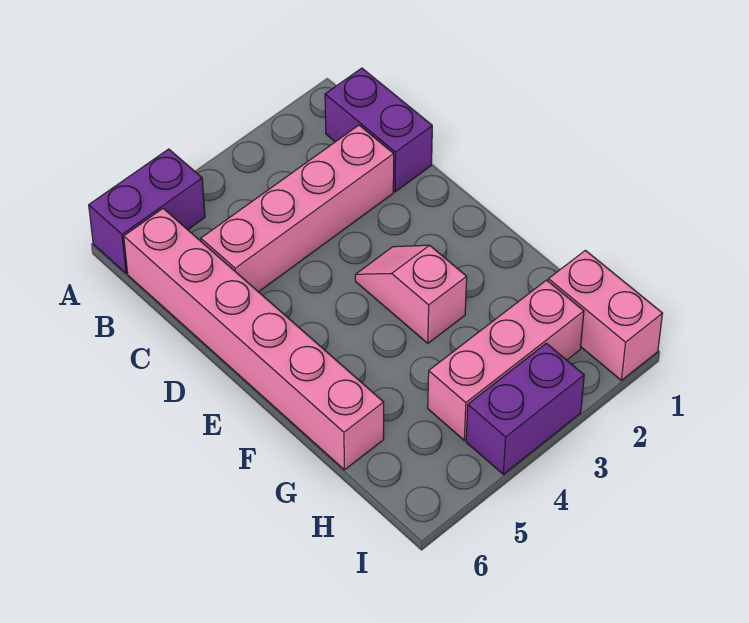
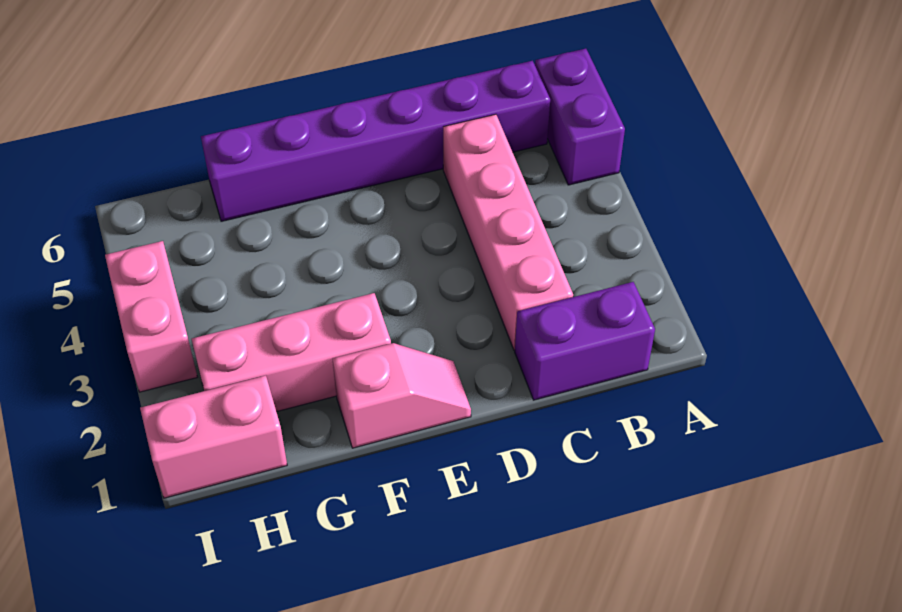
pink brick B6:G6 level 1 -> purple brick B6:G6 level 1
pink slope E3:F3 level 1 top F -> pink slope E1:F1 level 1 top F
pink brick H2:H4 level 1 -> pink brick F2:H2 level 1
purple brick I3:I4 level 1 -> pink brick I3:I4 level 1

